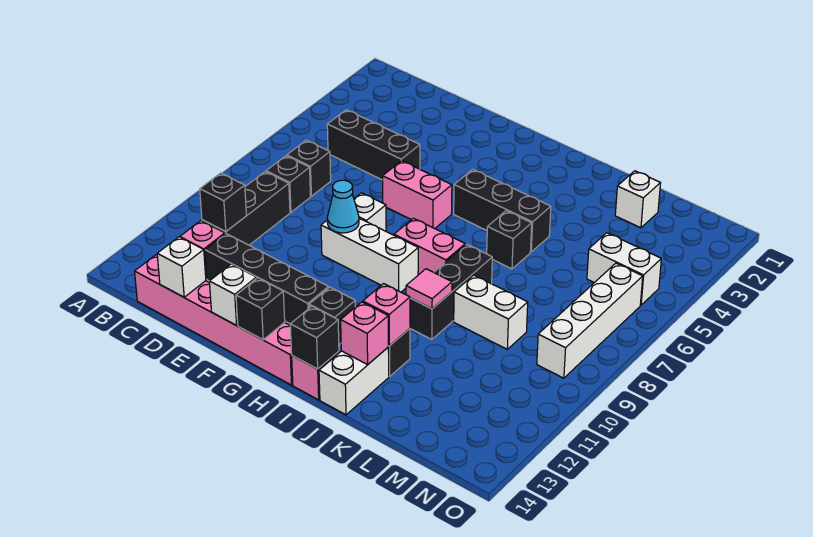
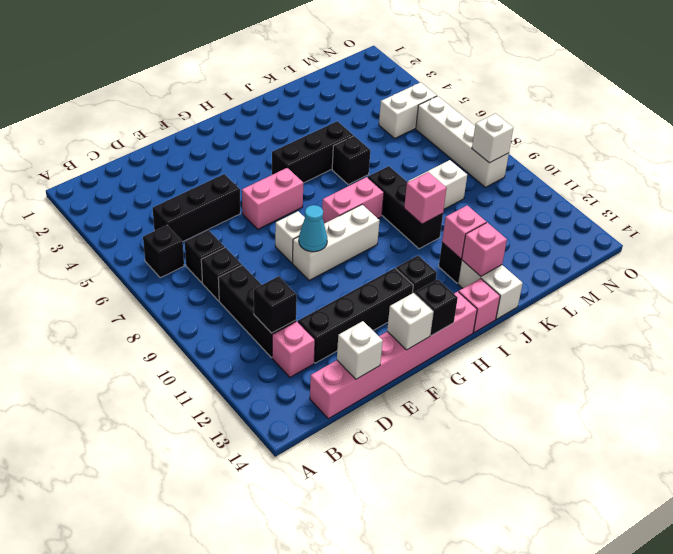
black brick I14 level 2 -> black brick B6 level 1
pink tile J10 level 2 -> pink brick J10 level 2
white brick L2 level 1 -> white brick N9 level 2

